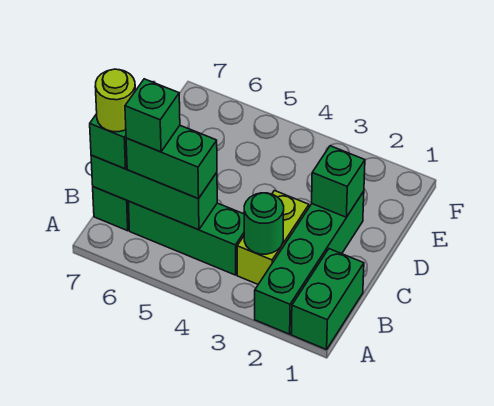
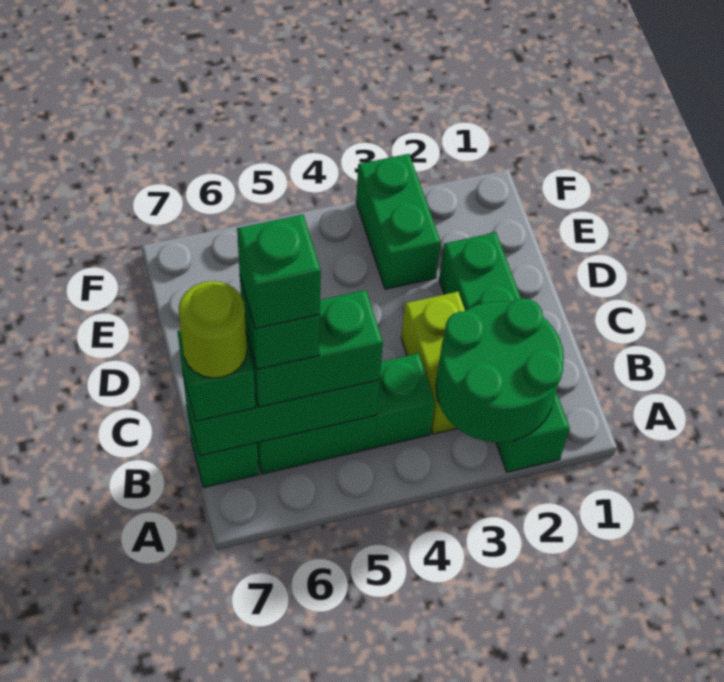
green brick A1:B1 level 1 -> green brick E3:F3 level 1
green round brick B3 level 2 -> green round brick A2:B3 level 2
green brick D2 level 2 -> green brick B6 level 5

